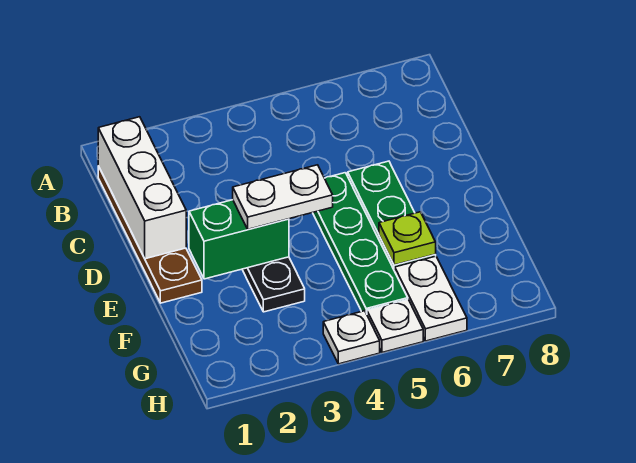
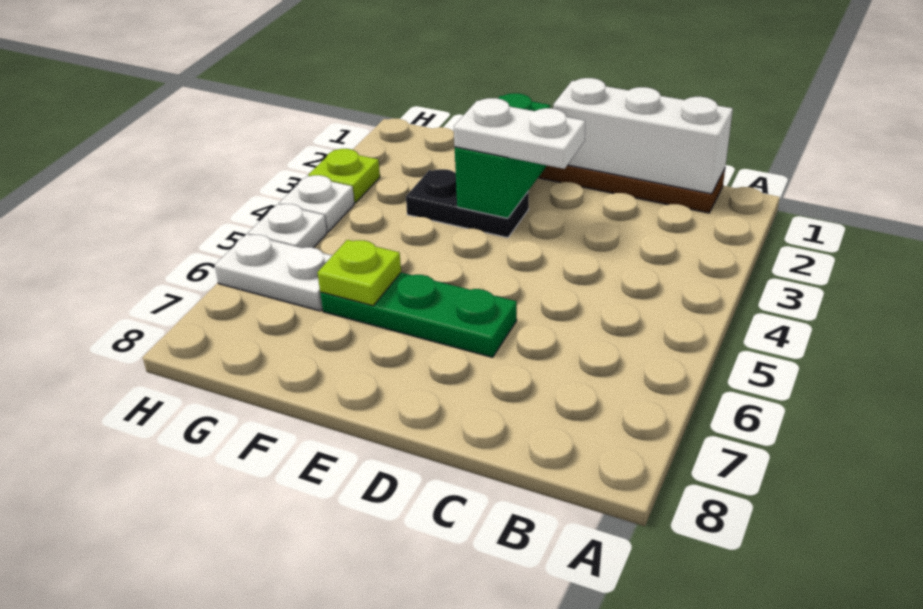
green plate D5:G5 level 1 -> none
white plate E3:E4 level 3 -> white plate D3:E3 level 3
none -> lime plate H3 level 1

